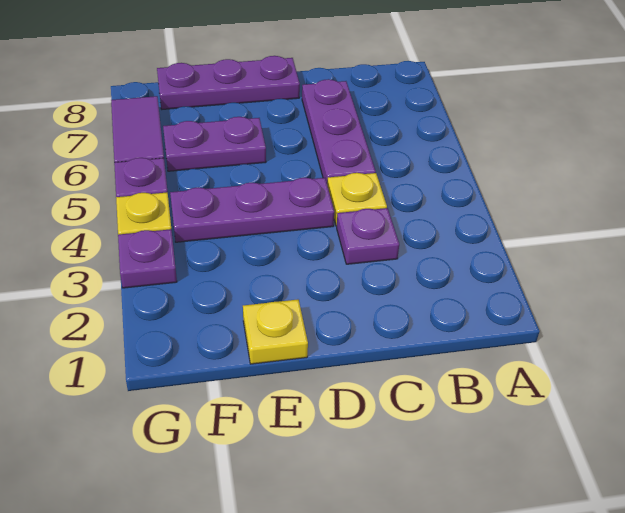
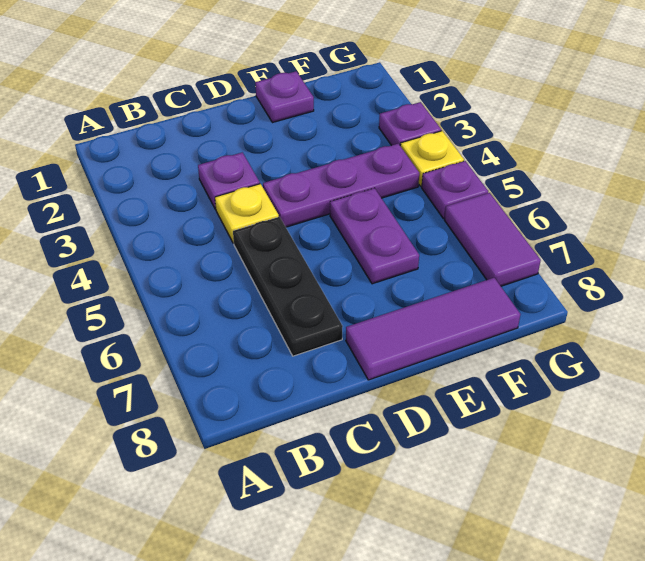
purple plate C5:C7 level 1 -> black plate C5:C7 level 1
purple plate D8:F8 level 1 -> purple tile D8:F8 level 1
yellow plate E1 level 1 -> purple plate E1 level 1
purple plate E6:F6 level 1 -> purple plate E5:E6 level 1

